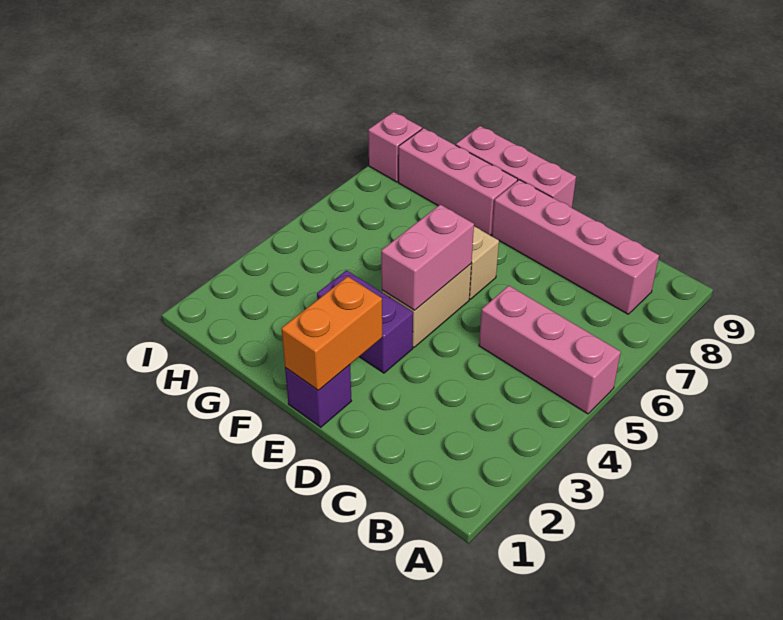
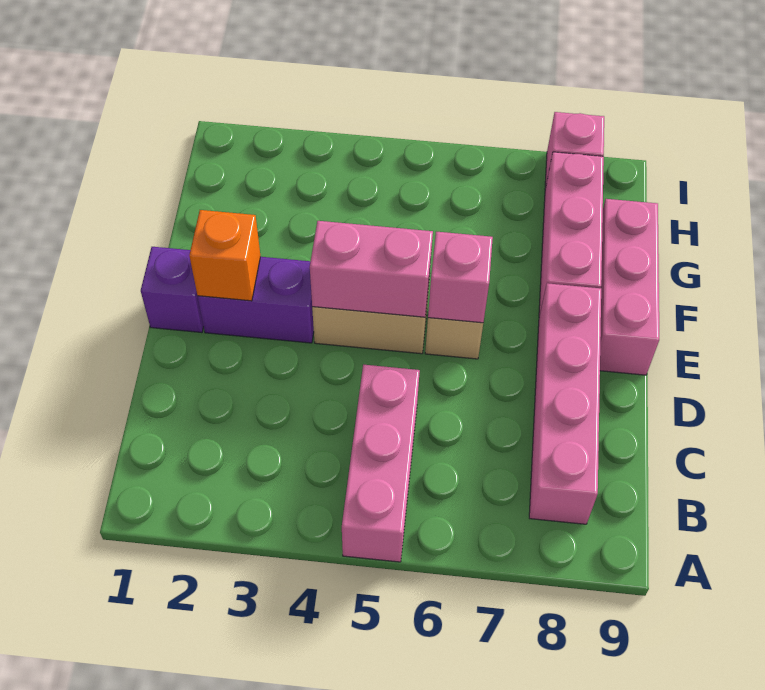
orange brick E1:E2 level 2 -> orange brick E2 level 2
purple brick E3:F3 level 1 -> purple brick E2:E3 level 1
none -> pink brick E6 level 2

